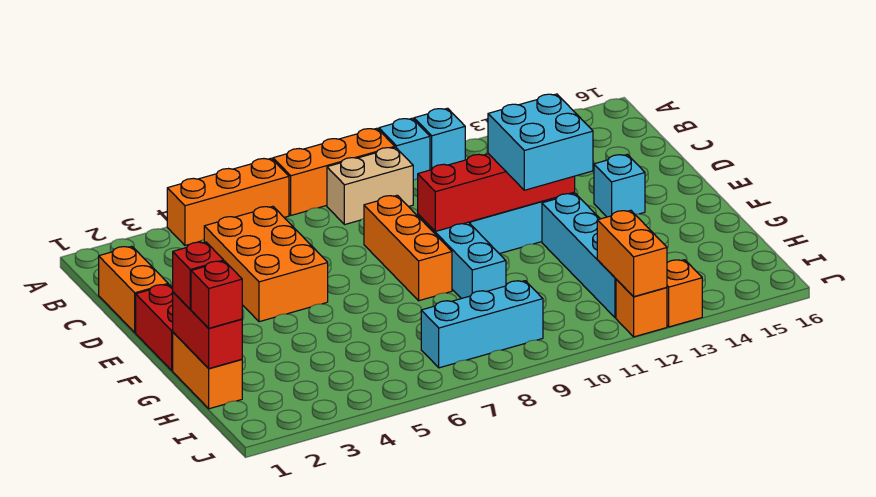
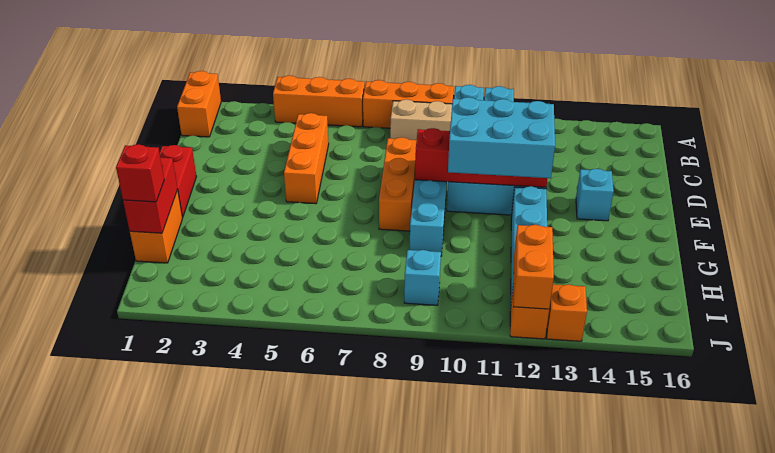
orange brick C1:D1 level 1 -> orange brick A1:B1 level 1
orange brick C4:E5 level 1 -> orange brick C5:E5 level 1
cyan brick E11:F12 level 3 -> cyan brick E10:F12 level 3
red brick G1 level 3 -> none
cyan brick I7:I9 level 1 -> cyan brick I9 level 1

